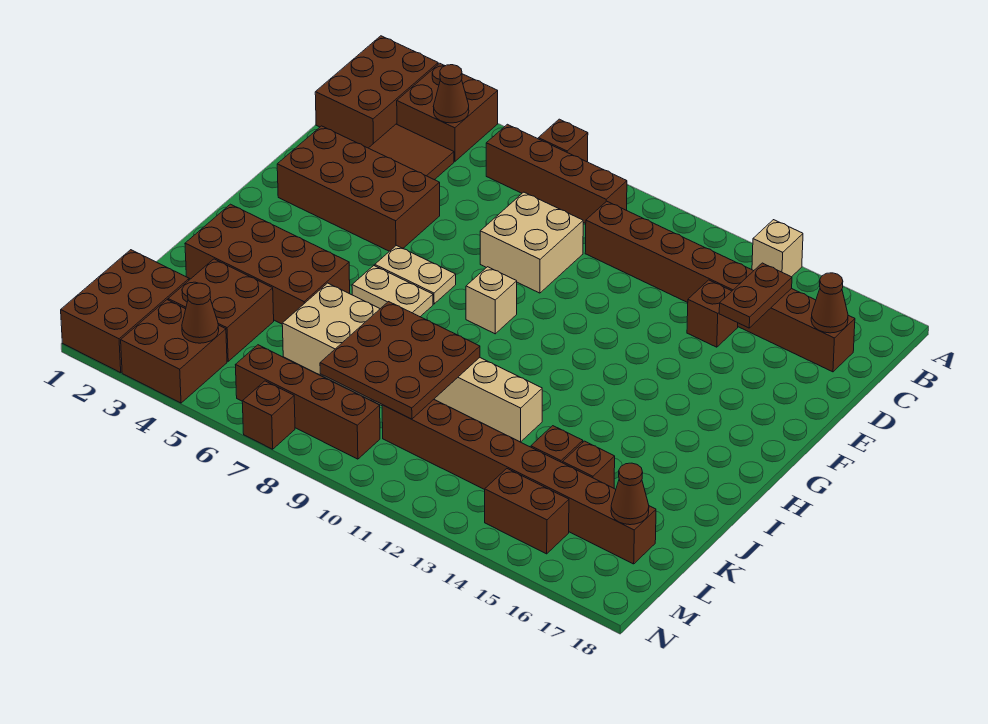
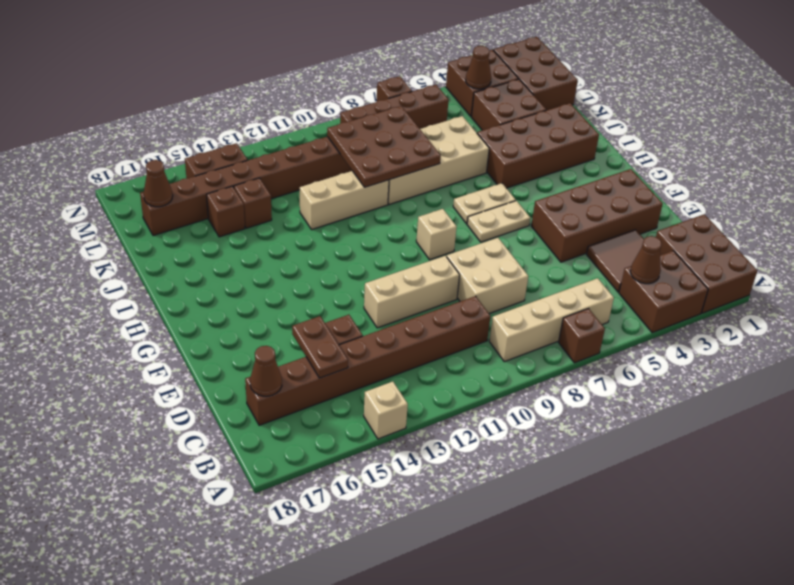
brown brick B6:B9 level 1 -> tan brick B6:B9 level 1
none -> tan brick E10:E12 level 1

